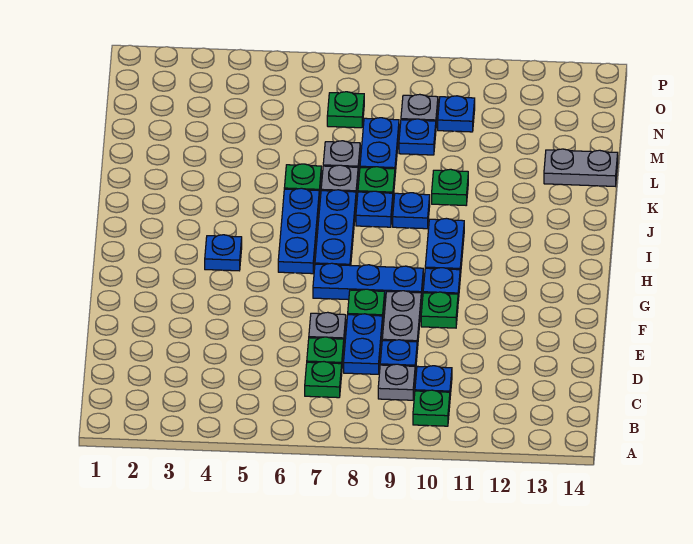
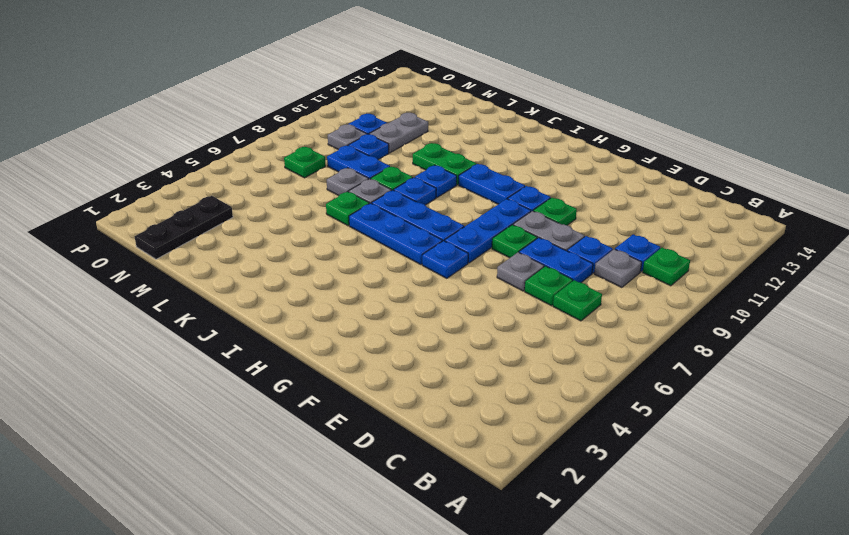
blue plate H4 level 1 -> blue plate G6 level 1
green plate K10 level 1 -> green plate J10:K10 level 1
grey plate L13:L14 level 1 -> grey plate M10:M11 level 1
none -> black plate N1:N3 level 1

